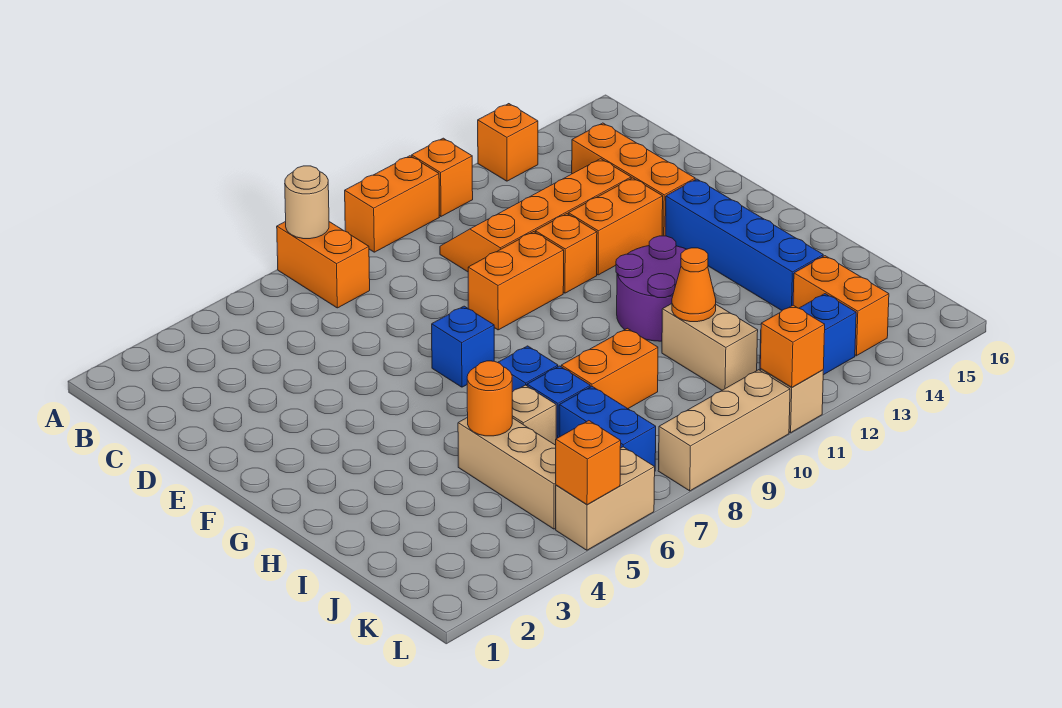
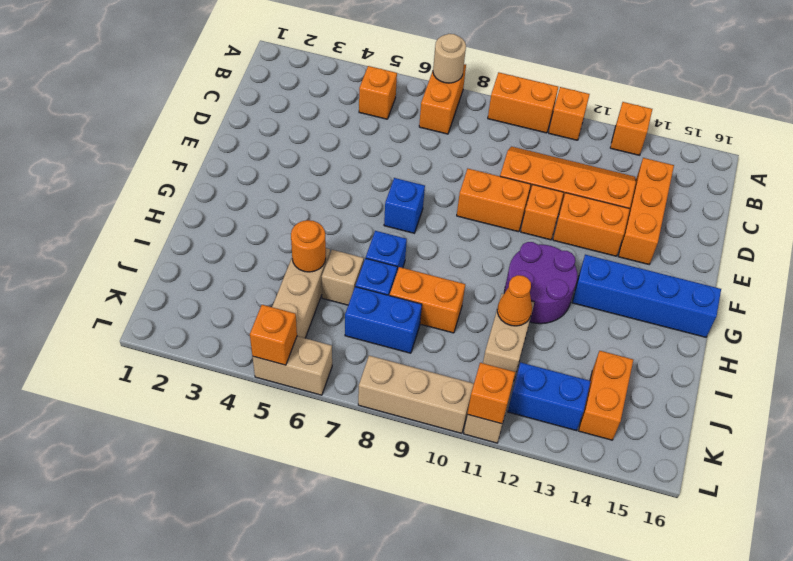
none -> orange brick B5 level 1
blue brick F14:I14 level 1 -> blue brick G13:G16 level 1
blue brick J7:K7 level 1 -> blue brick J7:J8 level 1

